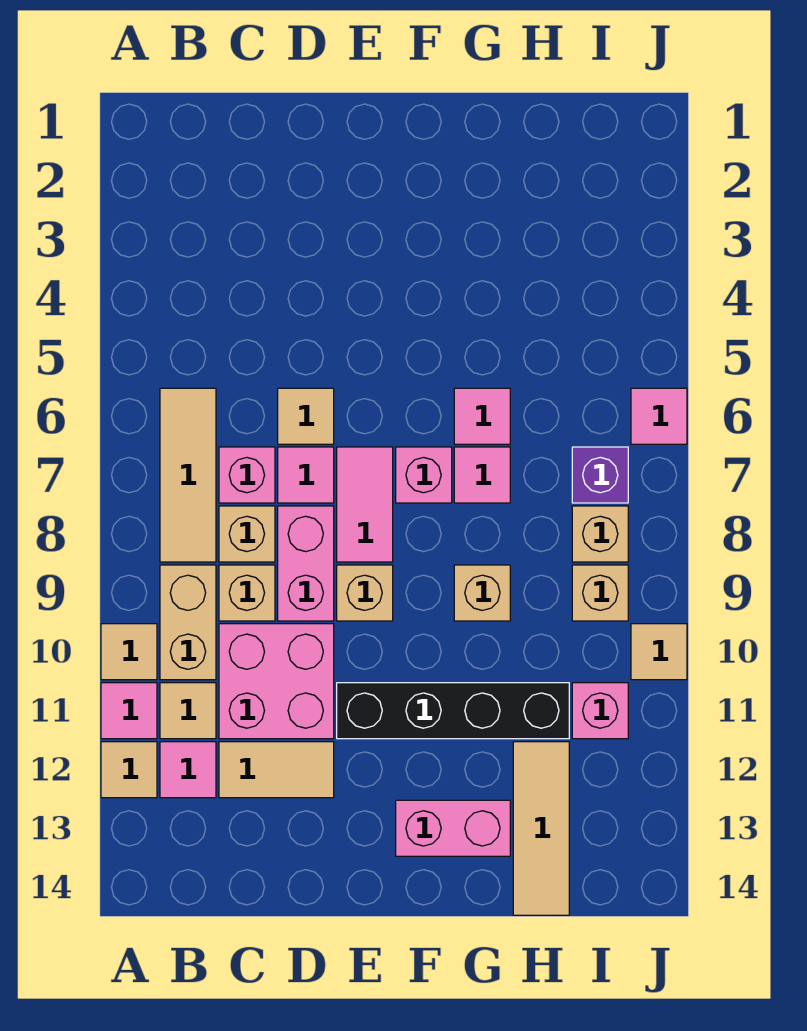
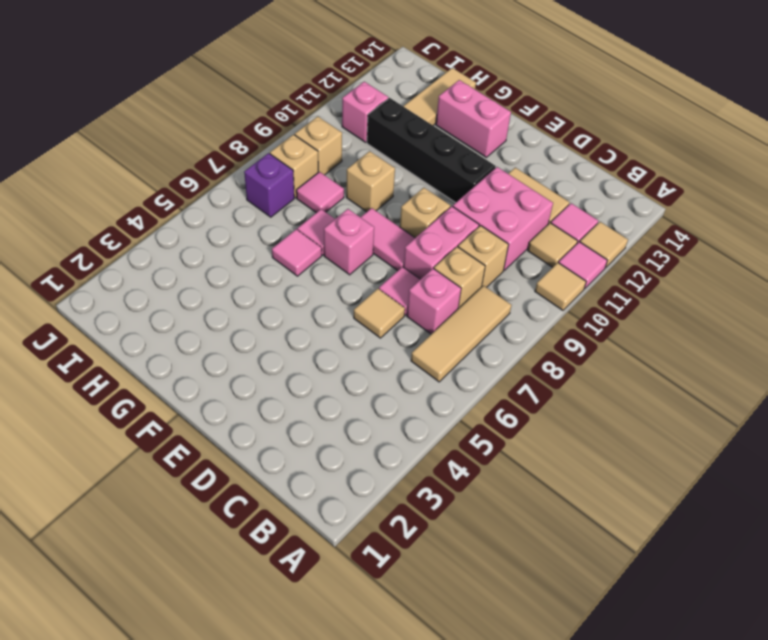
tan brick B9:B10 level 1 -> none
pink tile E7:E8 level 1 -> pink tile E8:F8 level 1
pink tile J6 level 1 -> pink tile H8 level 1
tan tile J10 level 1 -> none

